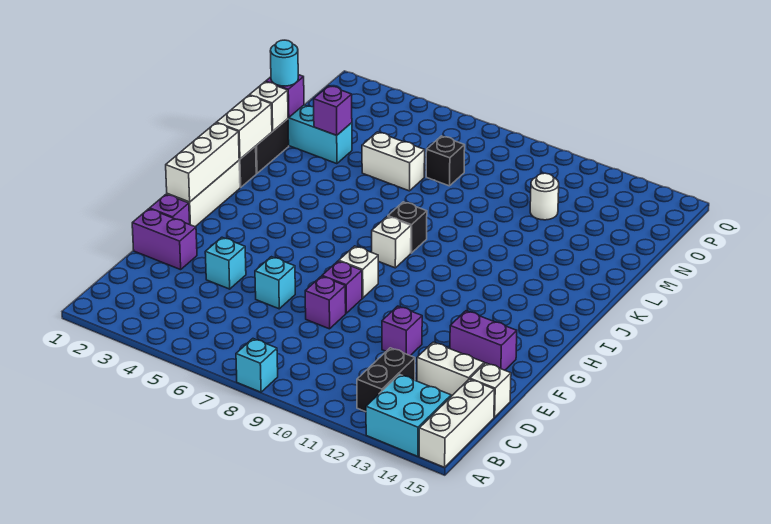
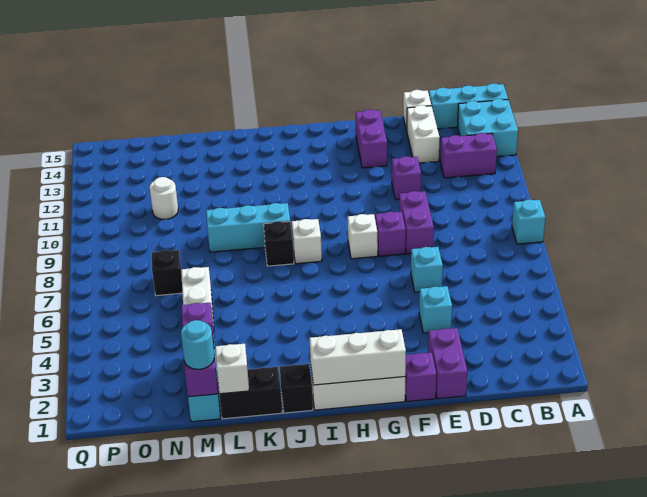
white brick A15:C15 level 1 -> cyan brick A15:C15 level 1
black brick B12:C12 level 1 -> purple brick B12:C12 level 1
purple brick E8 level 1 -> purple brick E8:E9 level 1
white brick J1:K1 level 2 -> none
none -> cyan brick J9:L9 level 1

